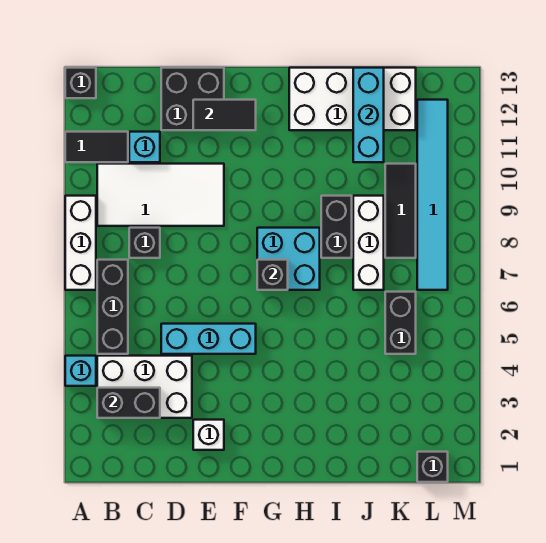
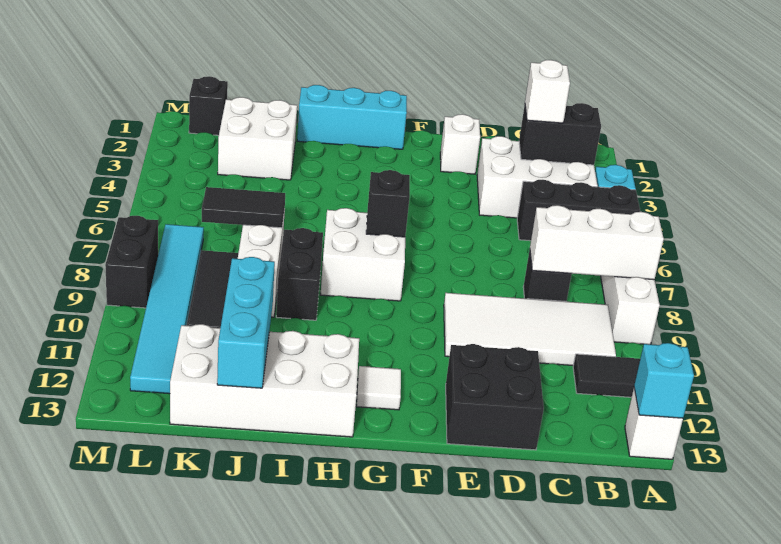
none -> white brick A8:C8 level 2
black brick A13 level 1 -> white brick A13 level 1
black brick B5:B7 level 1 -> black brick A5:C5 level 1
none -> white brick C3 level 3
cyan brick C11 level 1 -> cyan brick A13 level 2
cyan brick D5:F5 level 1 -> cyan brick G1:I1 level 1
black tile E12:F12 level 2 -> black tile J7:K7 level 2
cyan brick G7:H8 level 1 -> white brick G7:H8 level 1
none -> white tile G12 level 1
none -> white brick J2:K3 level 1
black brick K5:K6 level 1 -> black brick M8:M9 level 1

